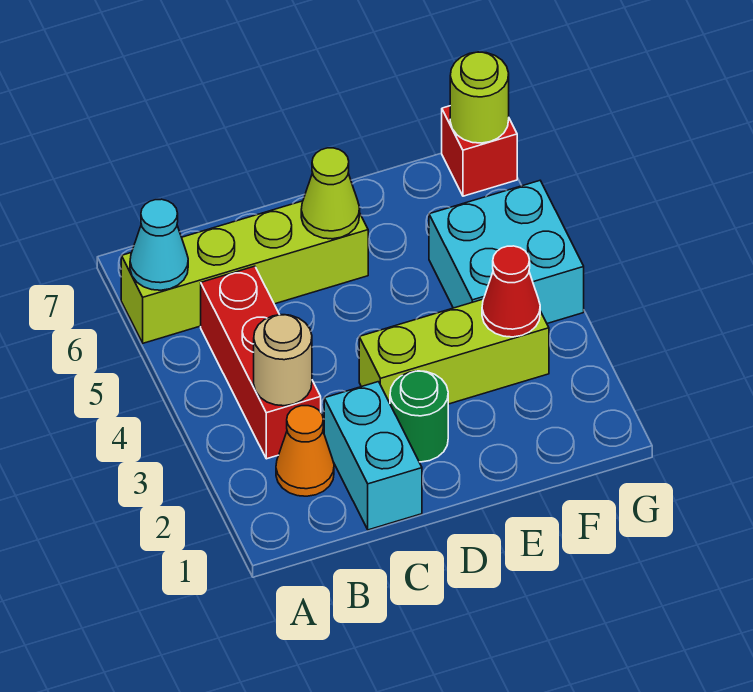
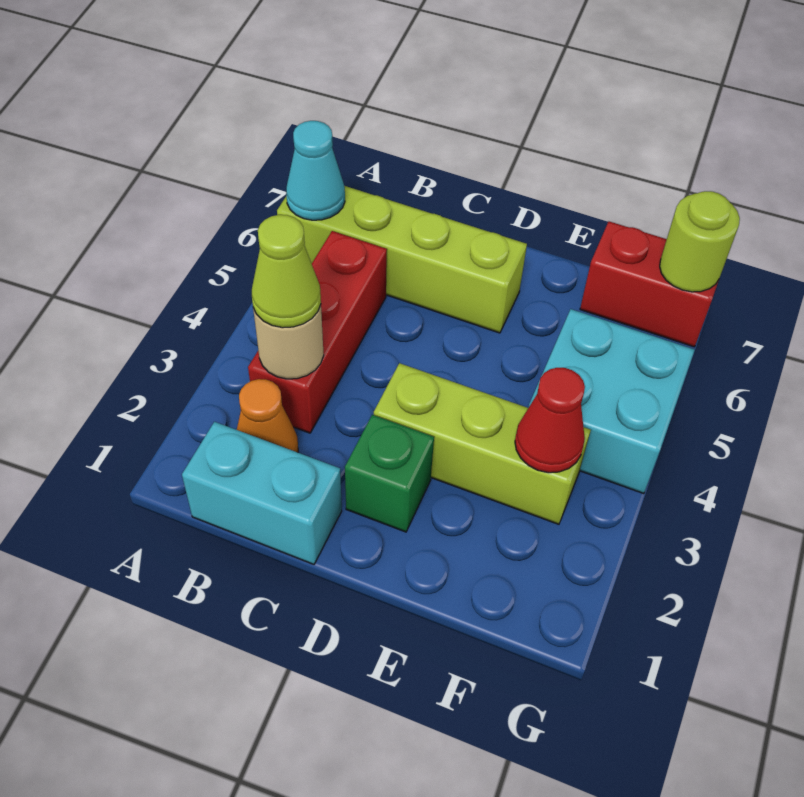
cyan brick C1:C2 level 1 -> cyan brick B1:C1 level 1
green round brick D2 level 1 -> green brick D2 level 1
lime cone D6 level 2 -> lime cone B3 level 3
red brick G7 level 1 -> red brick F7:G7 level 1

